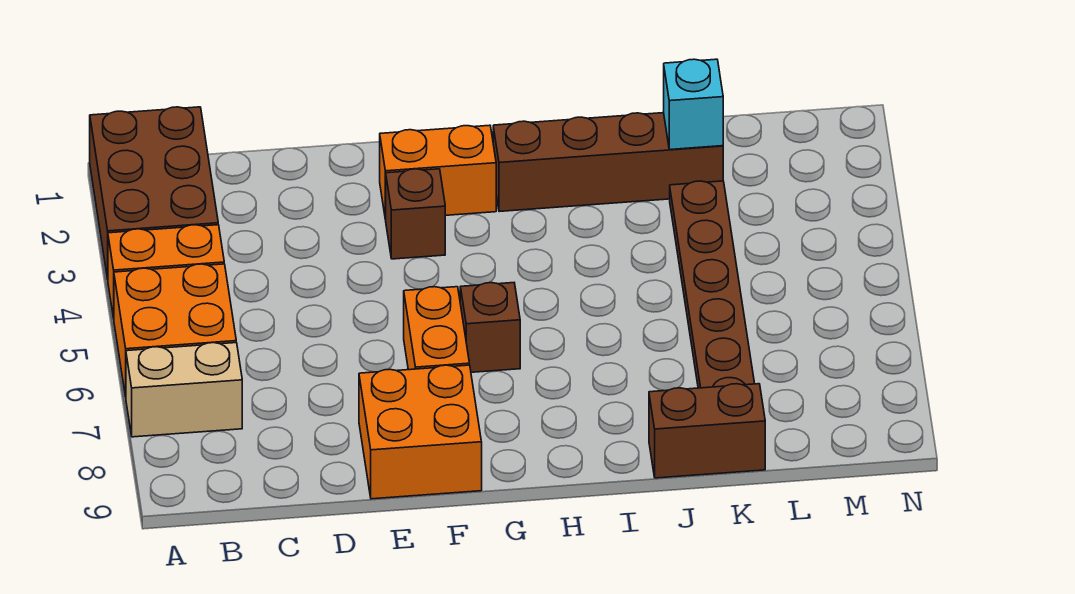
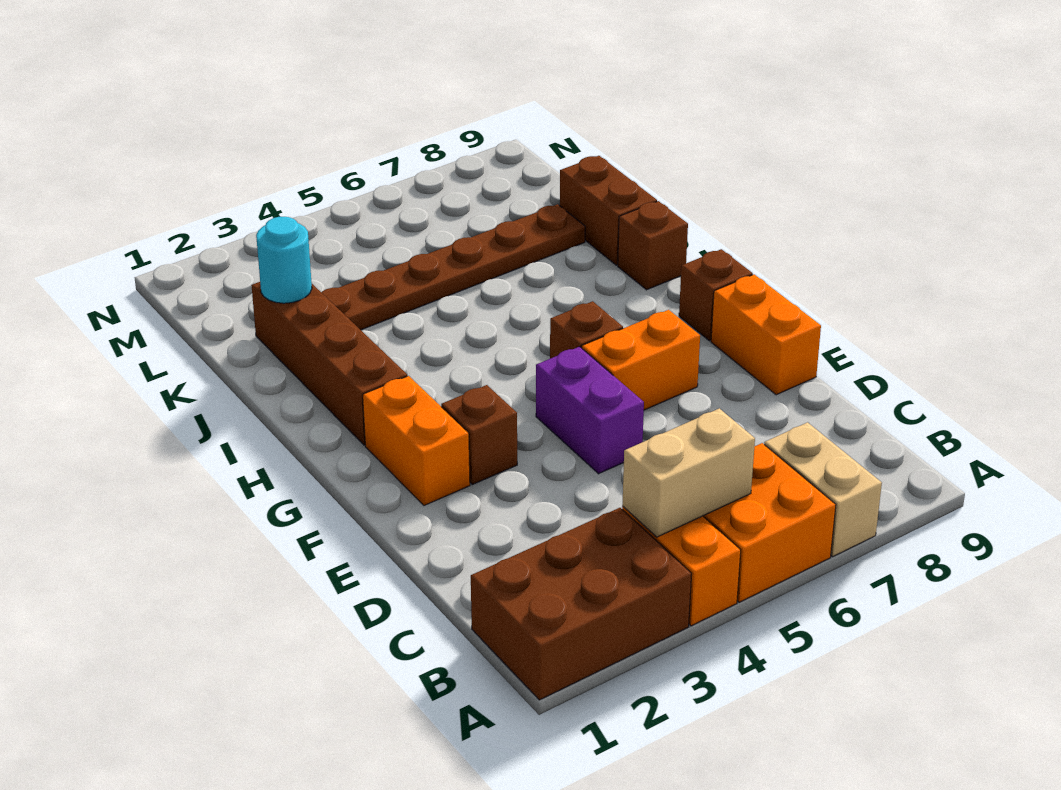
none -> tan brick B4:B5 level 2
none -> purple brick E5:F5 level 1
orange brick E8:F9 level 1 -> orange brick E9:F9 level 1
none -> brown brick G9 level 1
none -> brown brick I9 level 1
cyan brick K2 level 2 -> cyan round brick K2 level 2

